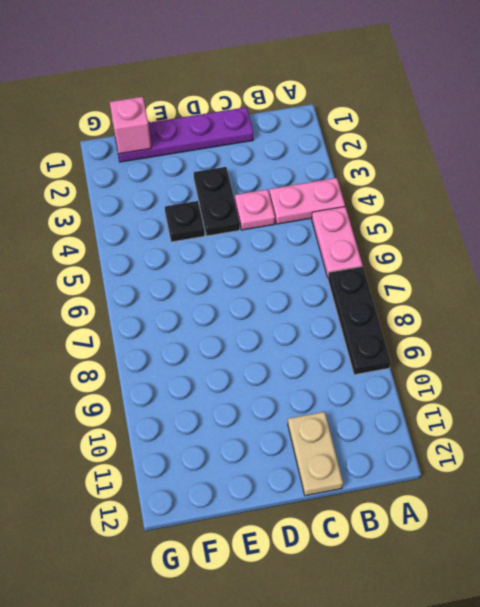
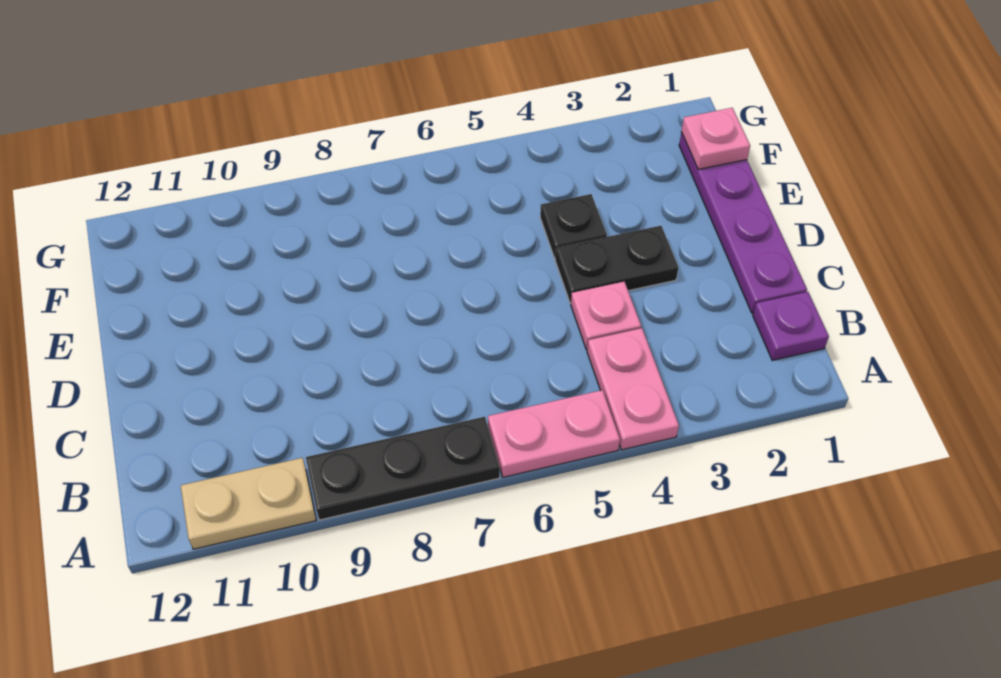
none -> purple plate B1 level 1
tan plate C11:C12 level 1 -> tan plate A10:A11 level 1
pink brick F1 level 2 -> pink plate F1 level 2

